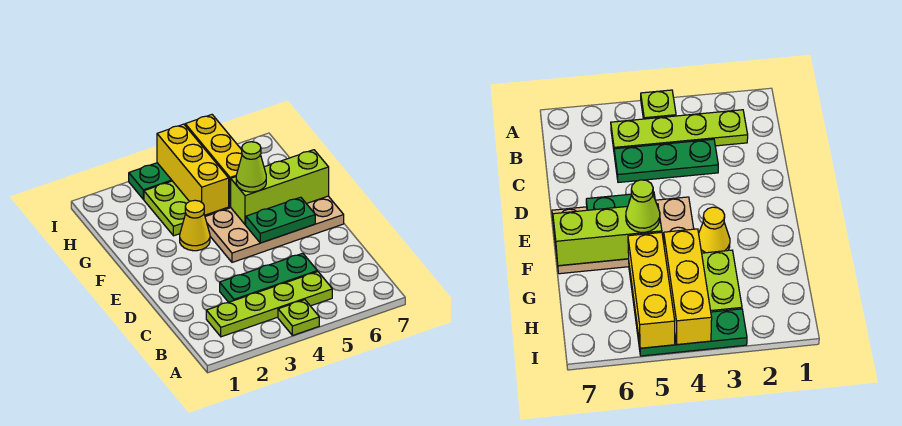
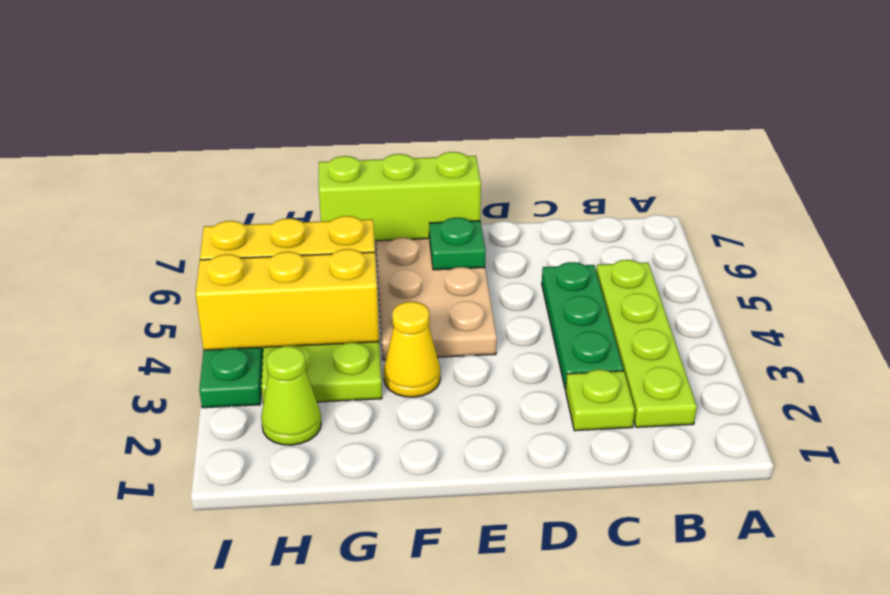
lime plate A4 level 1 -> lime plate C2 level 1
green plate E5:E6 level 2 -> green plate E6 level 2
lime brick F5:F7 level 2 -> lime brick E7:G7 level 2
lime cone F5 level 3 -> lime cone H2 level 1

